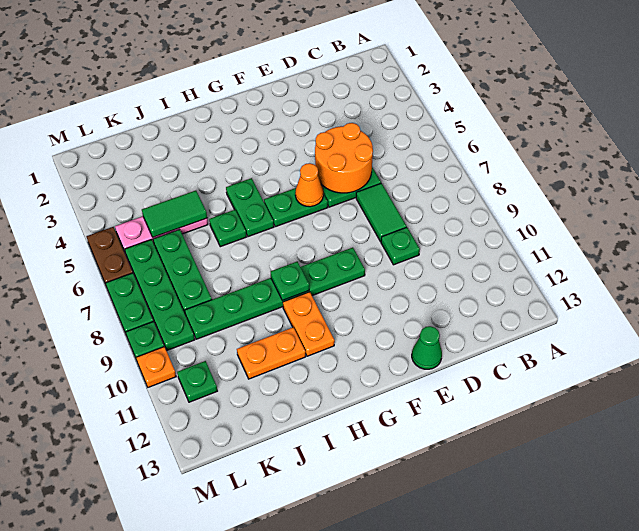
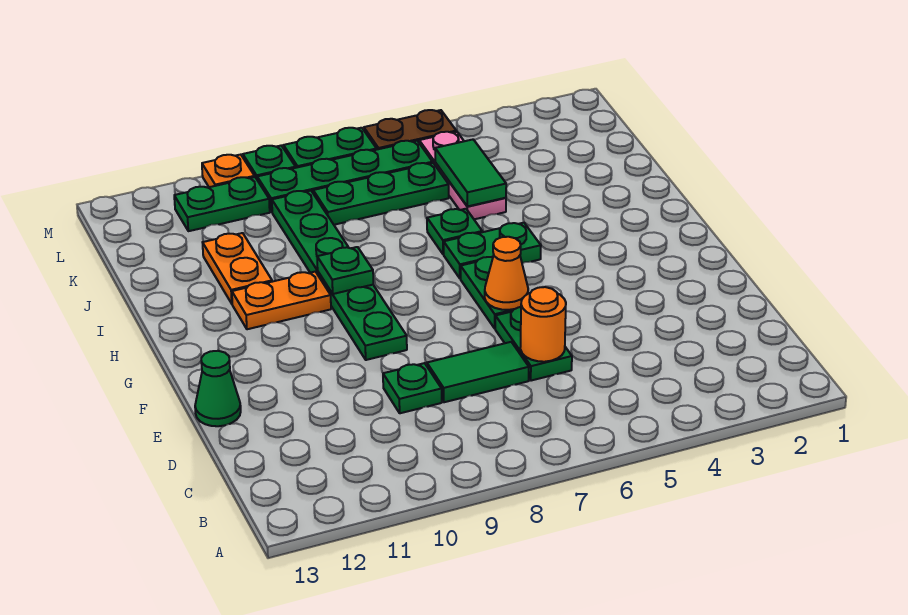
orange round brick D5:E6 level 2 -> orange round brick D6 level 2
green plate L11 level 1 -> green plate L10:L11 level 1

